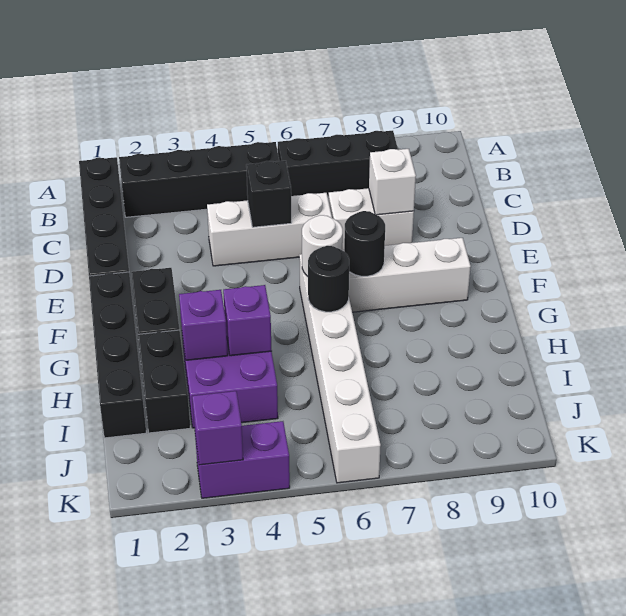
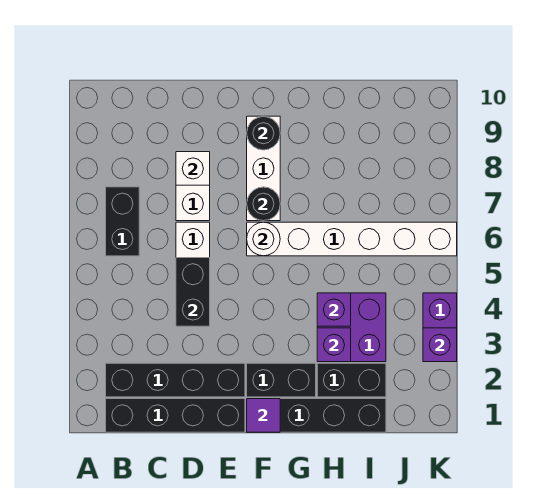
black brick B2:B5 level 1 -> black brick B2:E2 level 1
black brick B6:B8 level 1 -> black brick B6:B7 level 1
black brick D5 level 2 -> black brick D4:D5 level 2
none -> purple tile F1 level 2
black round brick G6 level 2 -> black round brick F9 level 2

